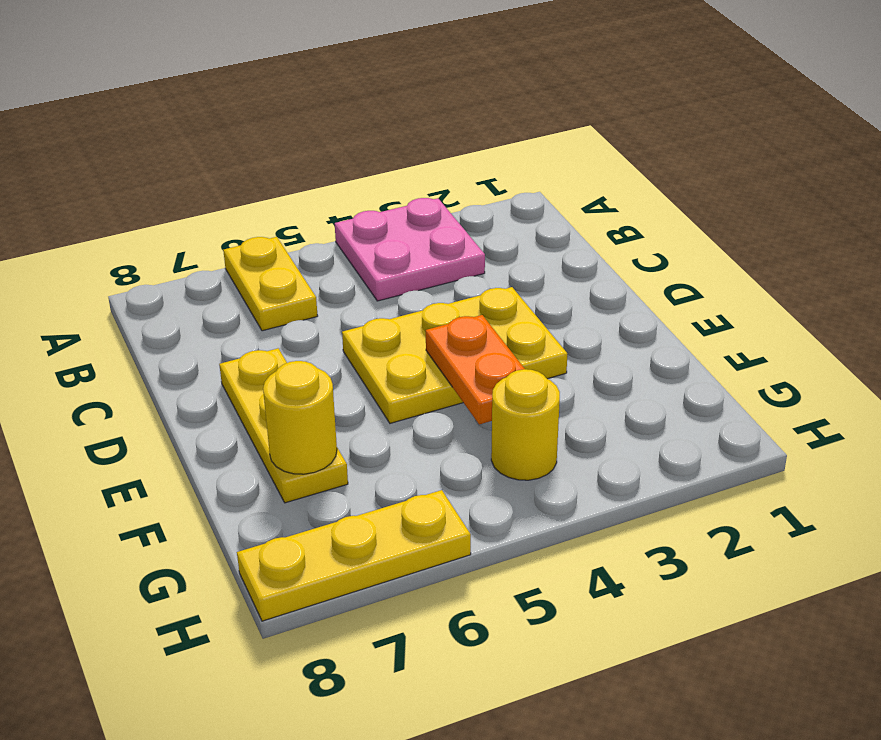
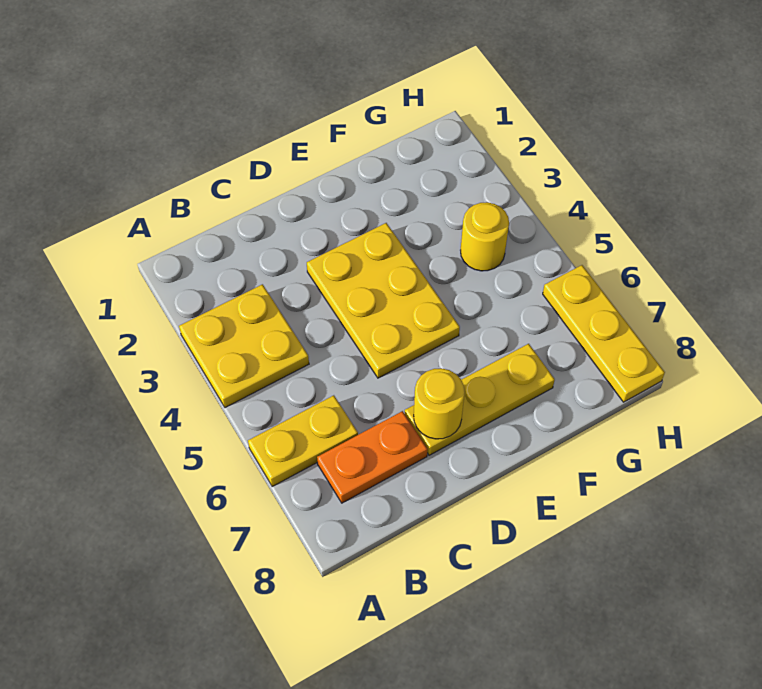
pink plate A3:B4 level 1 -> yellow plate A3:B4 level 1
orange plate E4:F4 level 2 -> orange plate B7:C7 level 1
yellow round brick F7 level 2 -> yellow round brick D7 level 2

